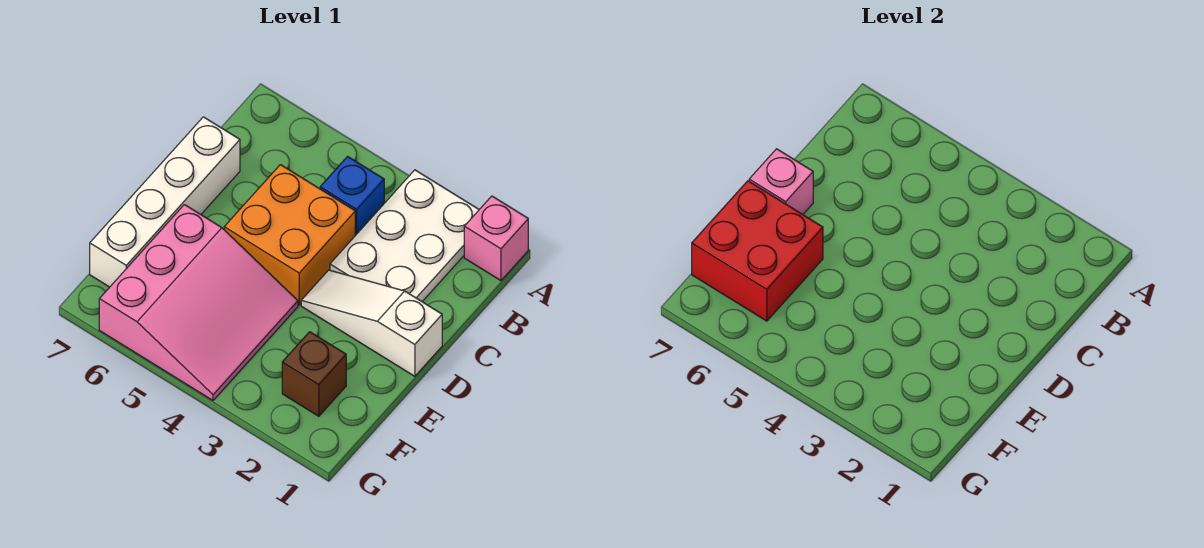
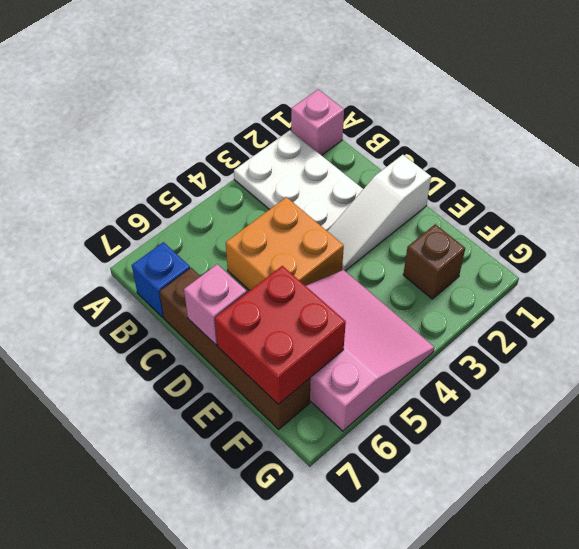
blue brick B4 level 1 -> blue brick B7 level 1
white brick C7:F7 level 1 -> brown brick C7:F7 level 1

